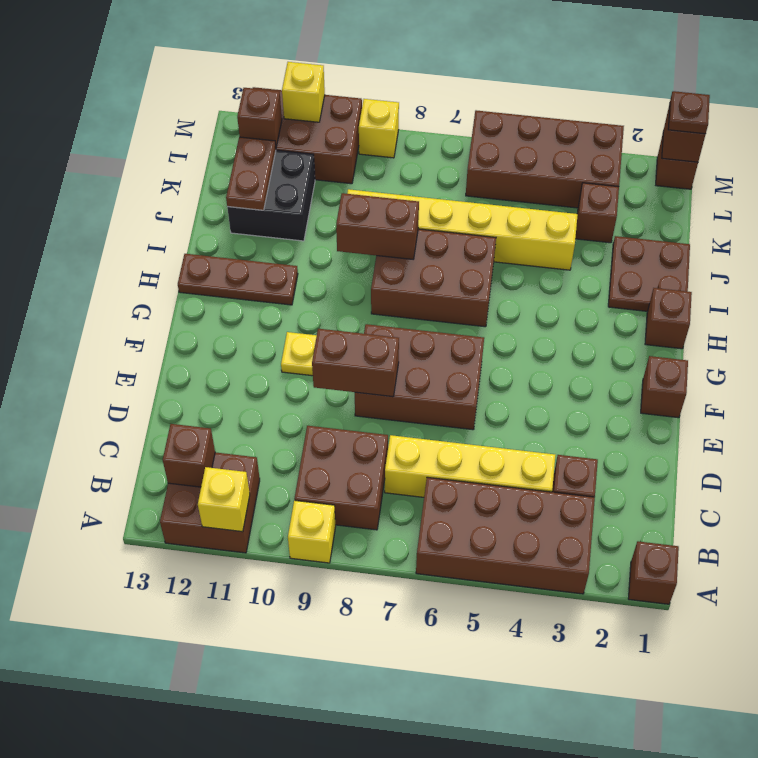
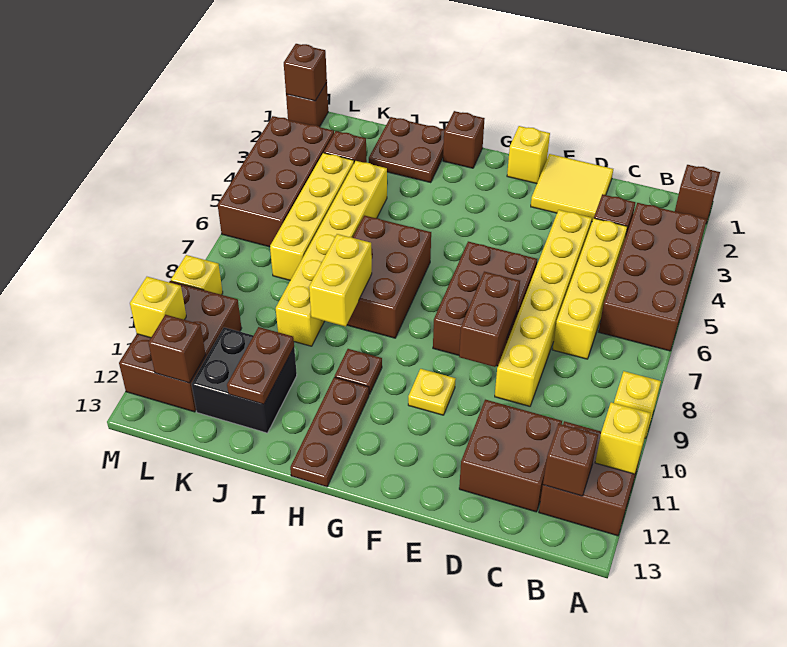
brown brick B8:C9 level 1 -> brown brick C11:D12 level 1
none -> yellow tile D1:E2 level 1
none -> yellow brick D4:D9 level 1
brown brick F1 level 1 -> yellow brick F1 level 1
brown brick I8:I9 level 2 -> yellow brick I8:I9 level 2
brown plate J12:K12 level 2 -> brown plate J11:J12 level 2
none -> yellow brick K4:K7 level 1
brown plate M1 level 3 -> brown plate H10 level 1

